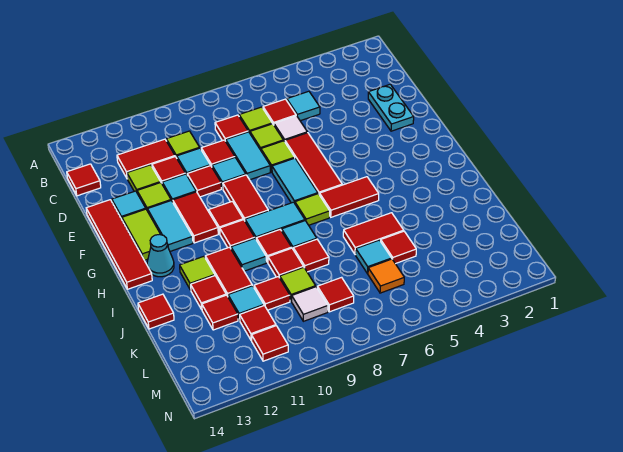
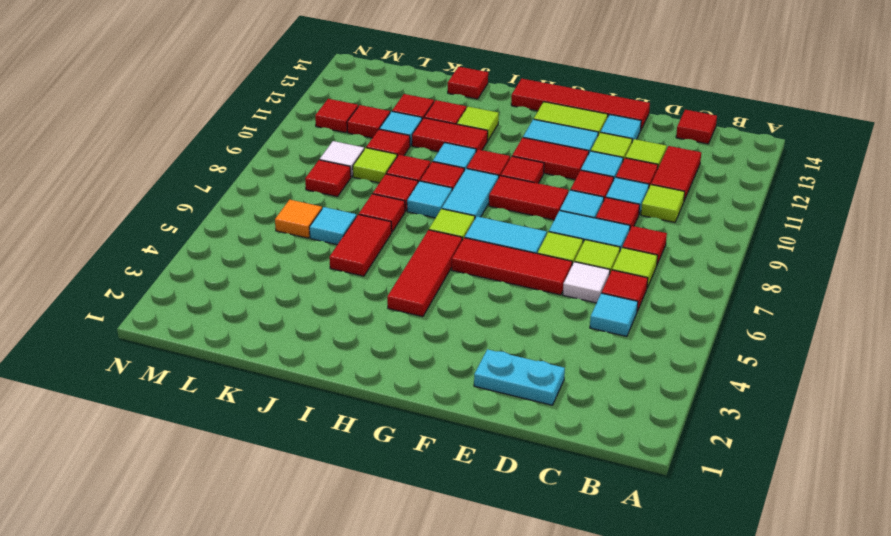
red tile H5:H6 level 1 -> red tile H4:H6 level 1
cyan cone H13 level 1 -> none
red tile K5 level 1 -> red tile J7 level 1

